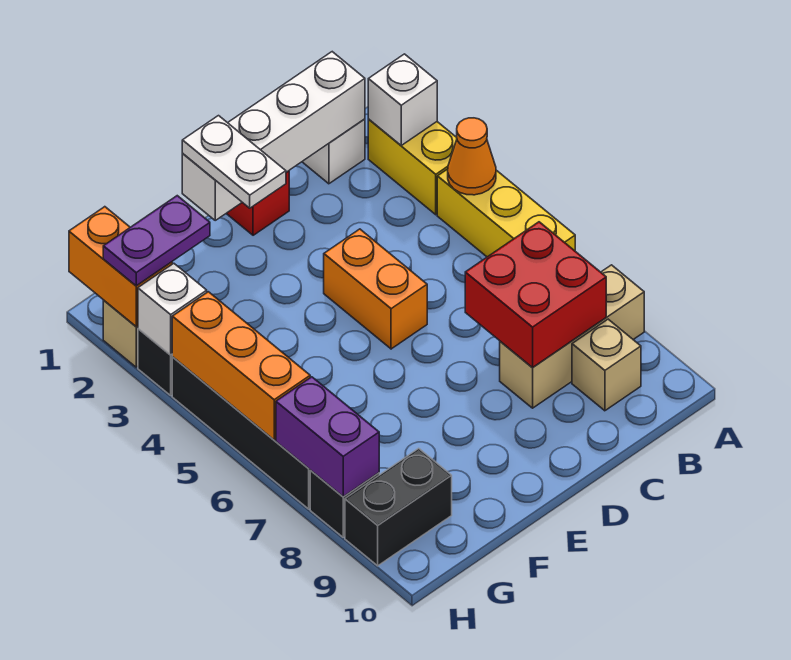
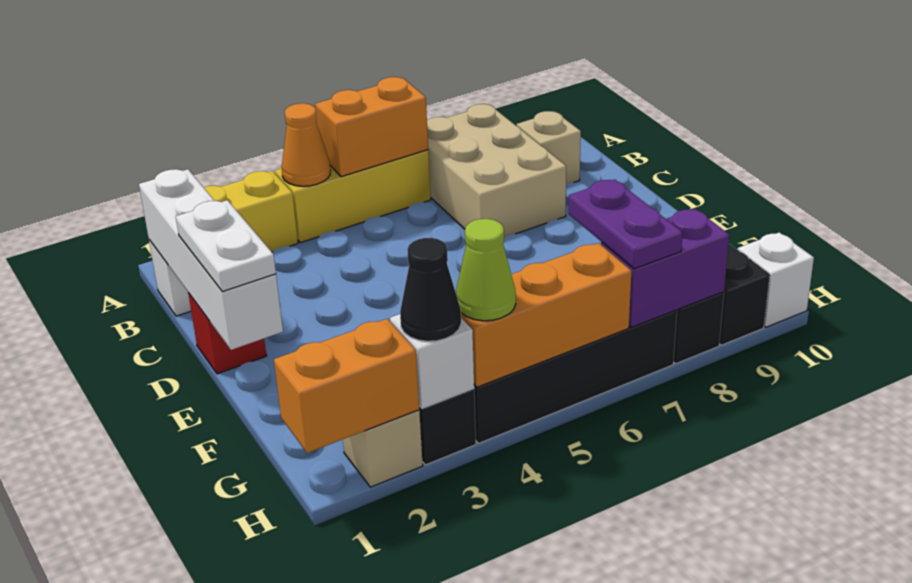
white brick A2 level 2 -> white brick H10 level 1
tan brick A8:C8 level 1 -> tan brick A7:C8 level 1
red brick B7:C8 level 2 -> none
orange brick D4:D5 level 1 -> orange brick A5:A6 level 2
white plate E1:E2 level 3 -> white plate D1:E1 level 3
purple plate G2:H2 level 3 -> purple plate G7:H7 level 3
none -> black cone H3 level 3
none -> lime cone H4 level 3

